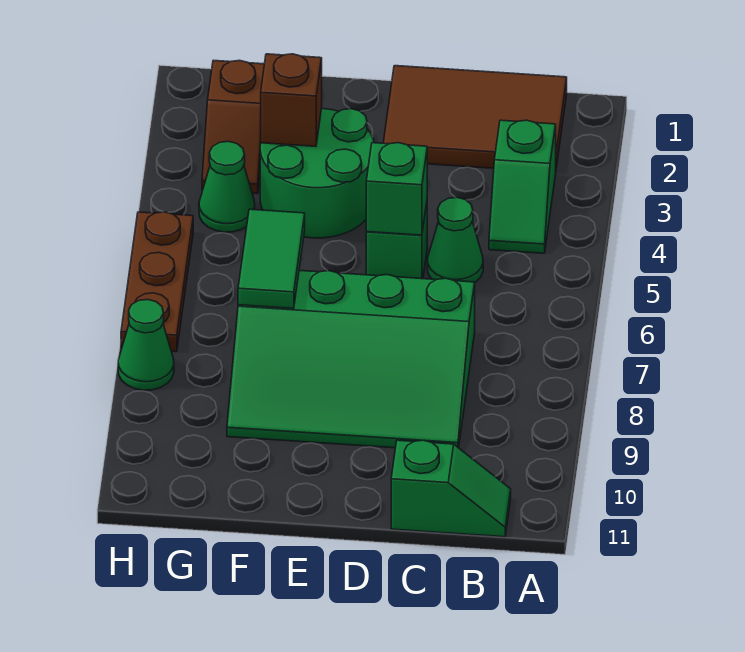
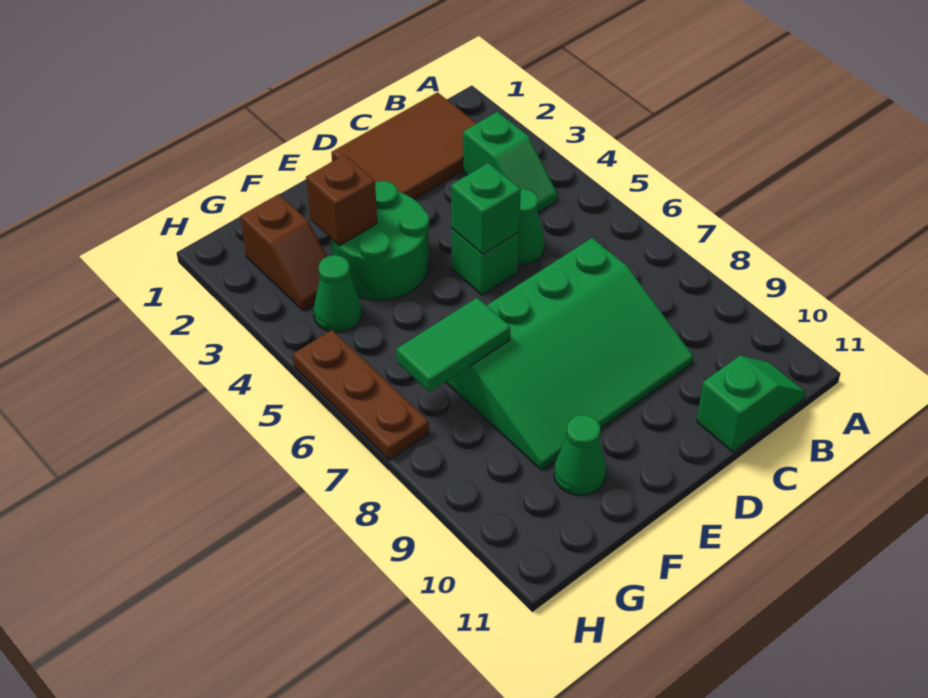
green tile F6:F7 level 2 -> green tile F7:G7 level 2
green cone H8 level 1 -> green cone F10 level 1

